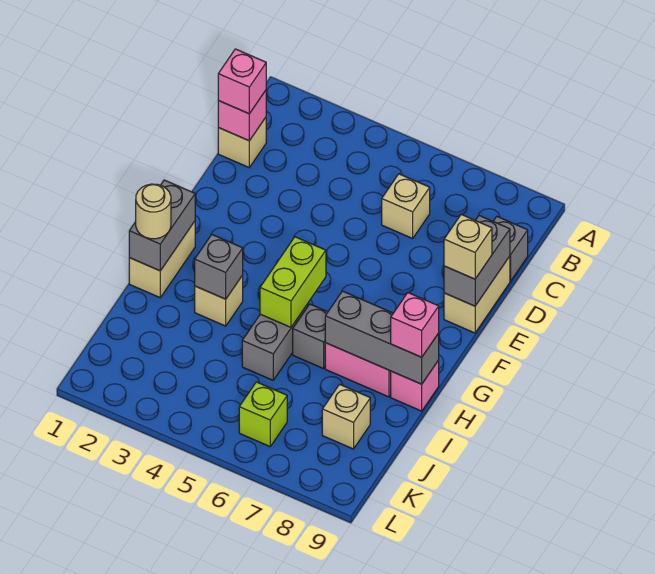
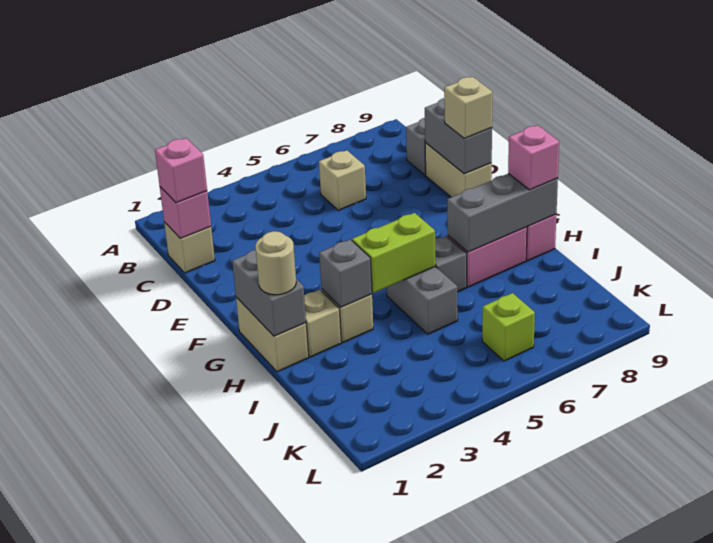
lime brick G5:H5 level 2 -> lime brick H4:H5 level 2
tan brick J8 level 1 -> tan brick H2 level 1

